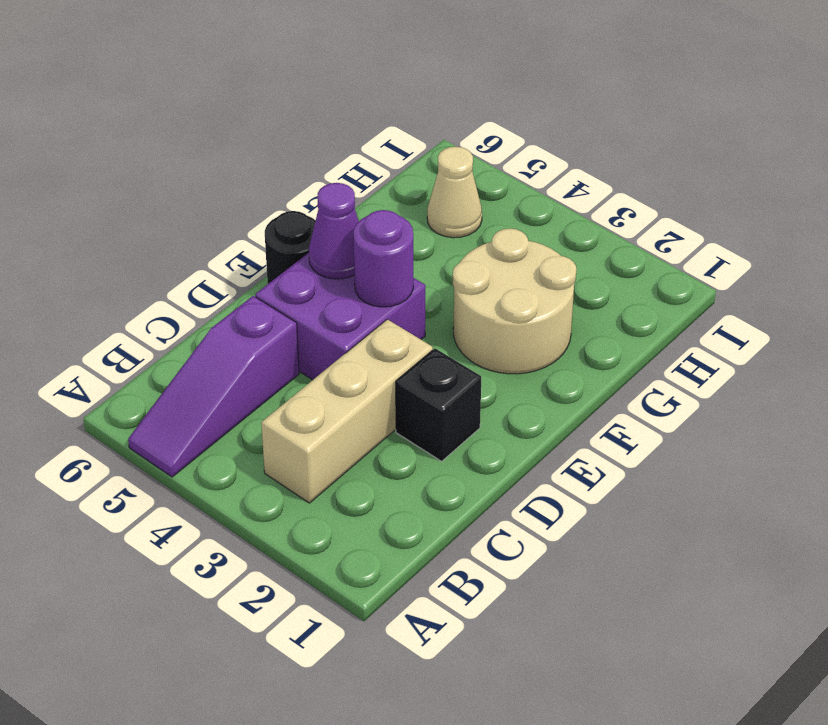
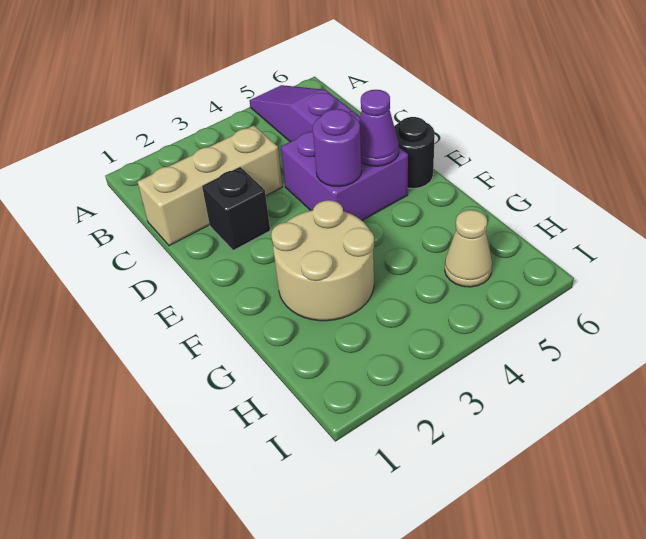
tan brick B3:D3 level 1 -> tan brick C1:C3 level 1

